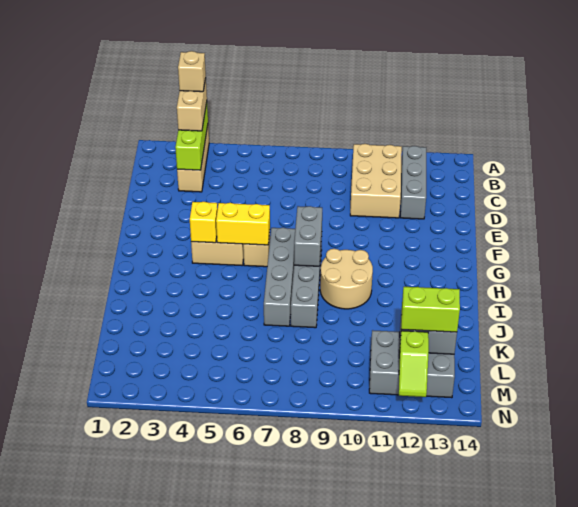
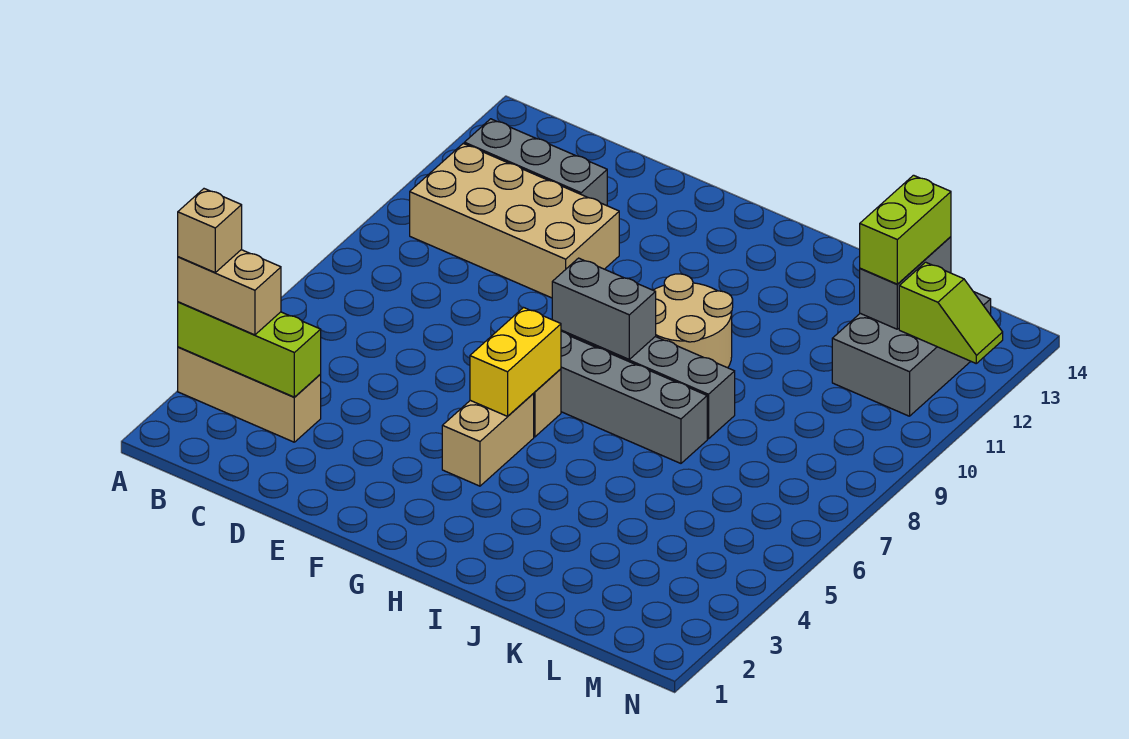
tan brick B10:D11 level 1 -> tan brick B10:E11 level 1
yellow brick G4 level 2 -> none

